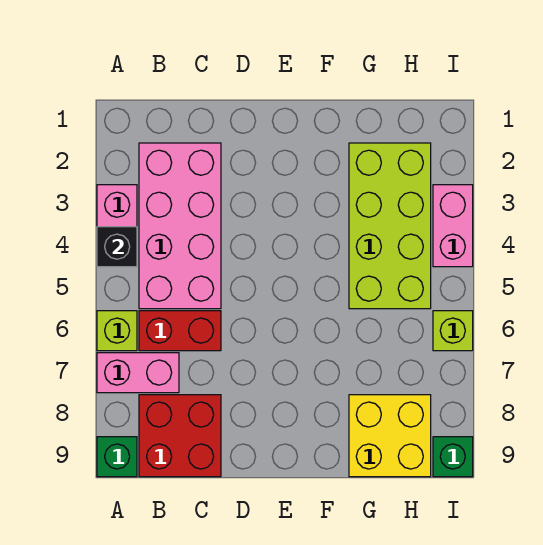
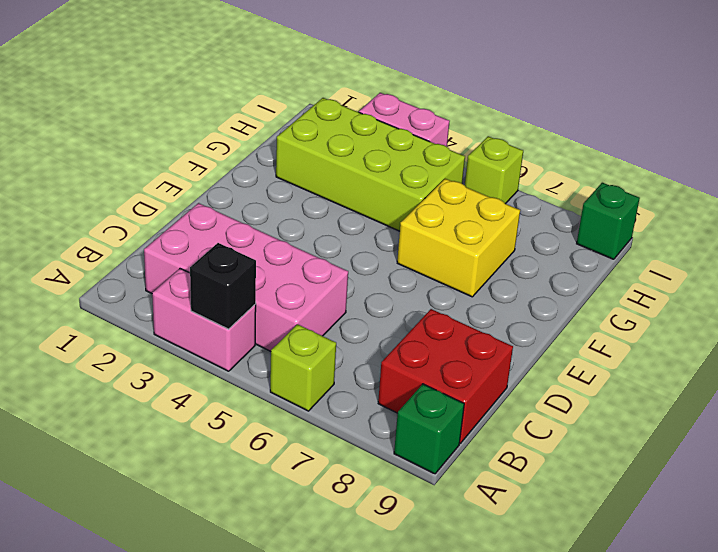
pink brick A7:B7 level 1 -> none
red brick B6:C6 level 1 -> none
yellow brick G8:H9 level 1 -> yellow brick F6:G7 level 1

